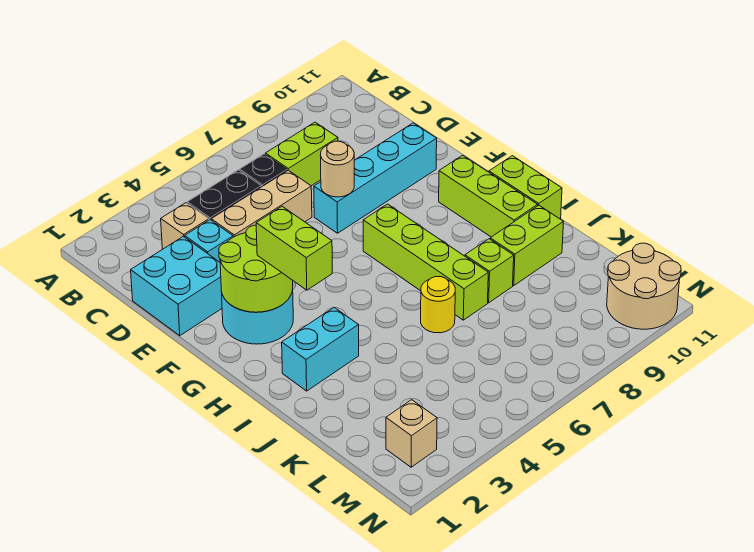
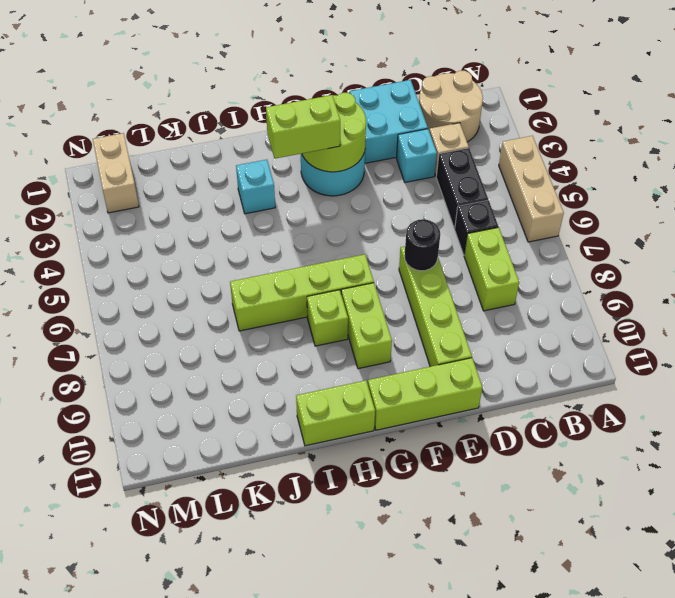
tan brick D4:D6 level 1 -> tan brick A4:A6 level 1
cyan brick E7:E10 level 1 -> lime brick E7:E10 level 1
tan round brick E7 level 2 -> black round brick E7 level 2
lime brick G10:I10 level 1 -> lime brick E11:G11 level 1
cyan brick I2:I3 level 1 -> cyan brick I3 level 1
yellow round brick J6 level 1 -> none
lime brick J8 level 1 -> lime brick H8 level 1
lime brick J9:J10 level 1 -> lime brick G8:G9 level 1
tan brick M2 level 1 -> tan brick M1:M2 level 1
tan round brick M10:N11 level 1 -> tan round brick B1:C2 level 1

